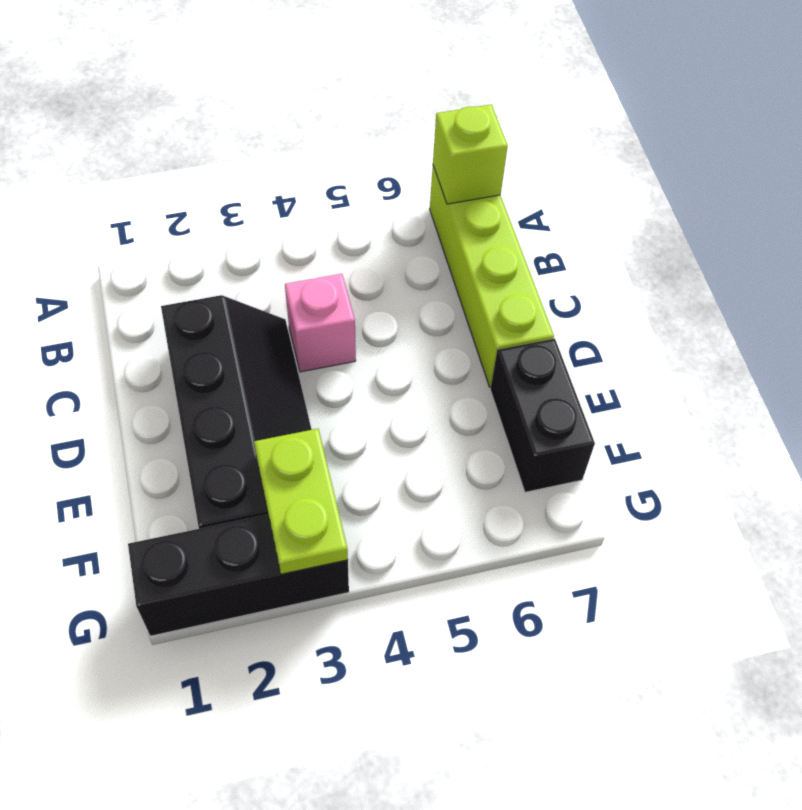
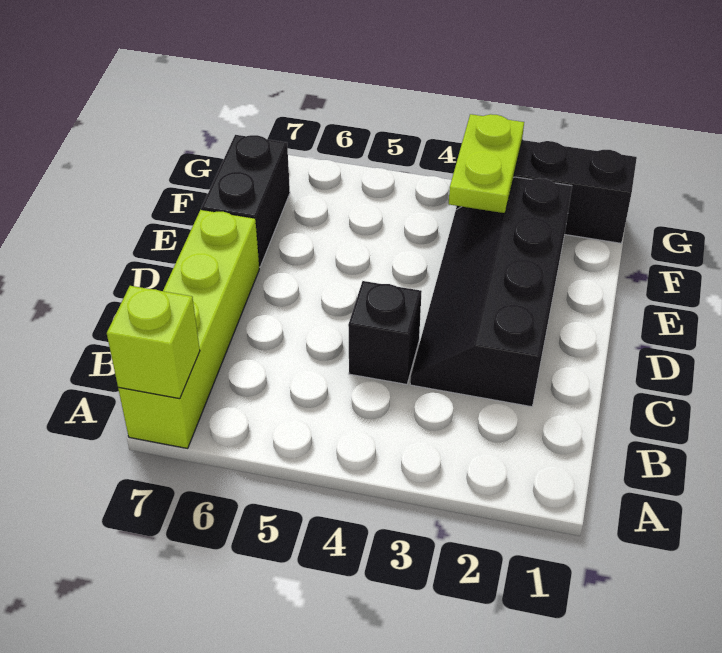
pink brick C4 level 1 -> black brick C4 level 1

